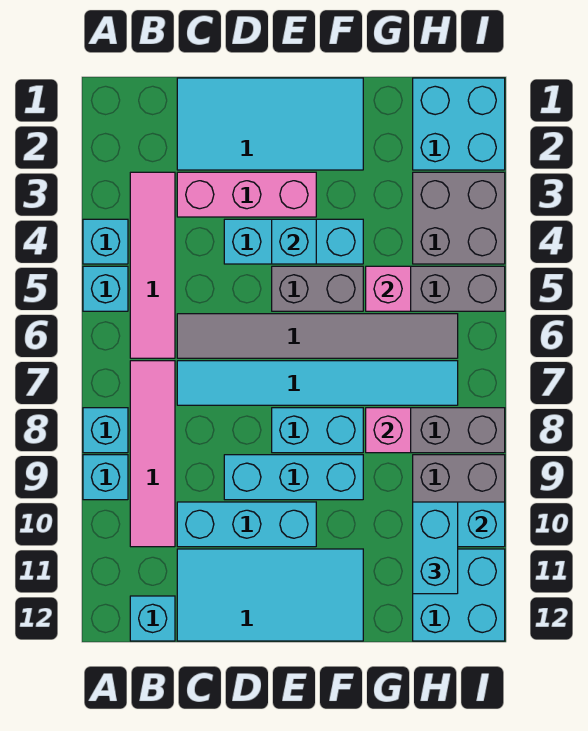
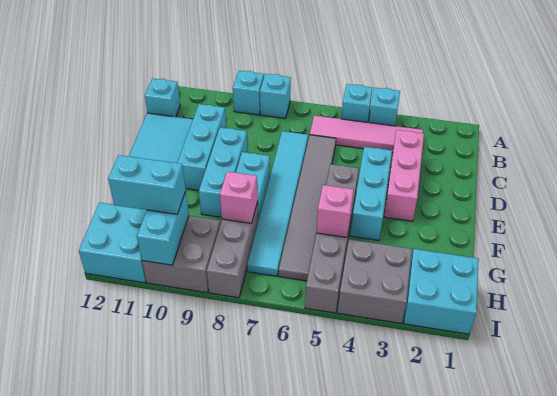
pink tile B7:B10 level 1 -> none
cyan tile C1:F2 level 1 -> none
cyan brick E4 level 2 -> none

